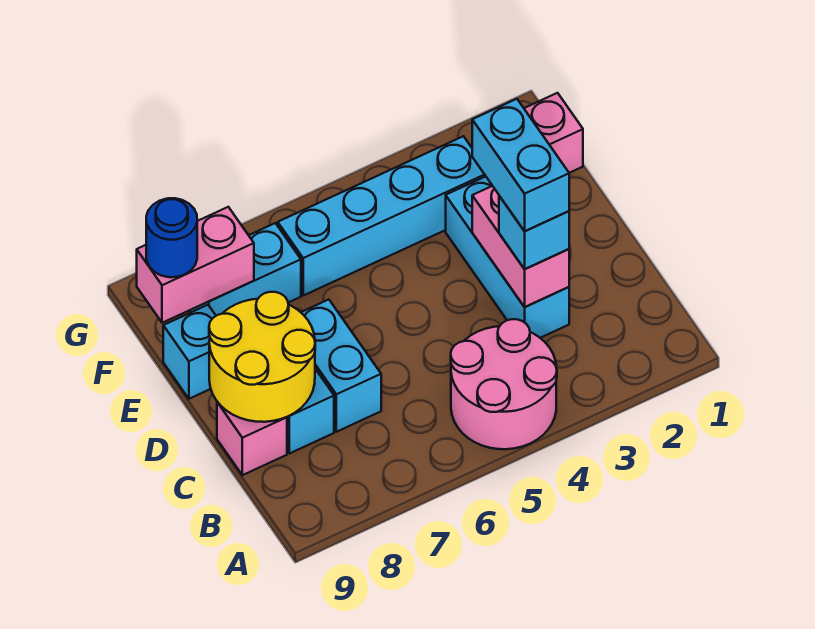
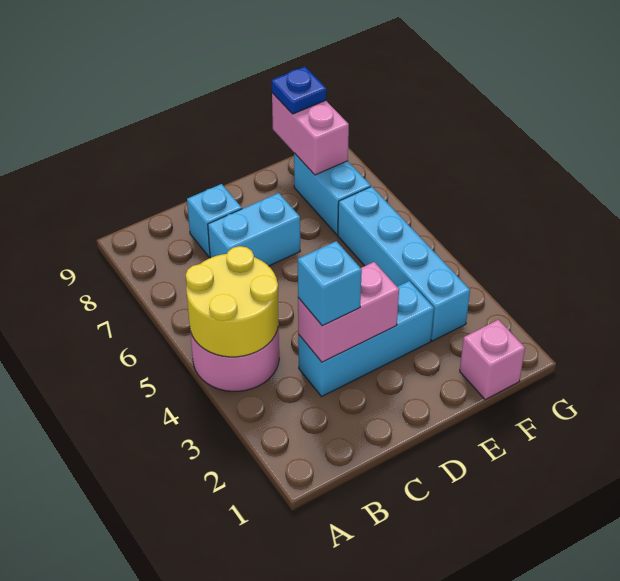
cyan brick C3:D3 level 4 -> none
yellow round brick C8:D9 level 2 -> yellow round brick A4:B5 level 2
pink brick C9 level 1 -> none
cyan brick E9 level 1 -> none
blue round brick F9 level 3 -> blue plate F9 level 3

